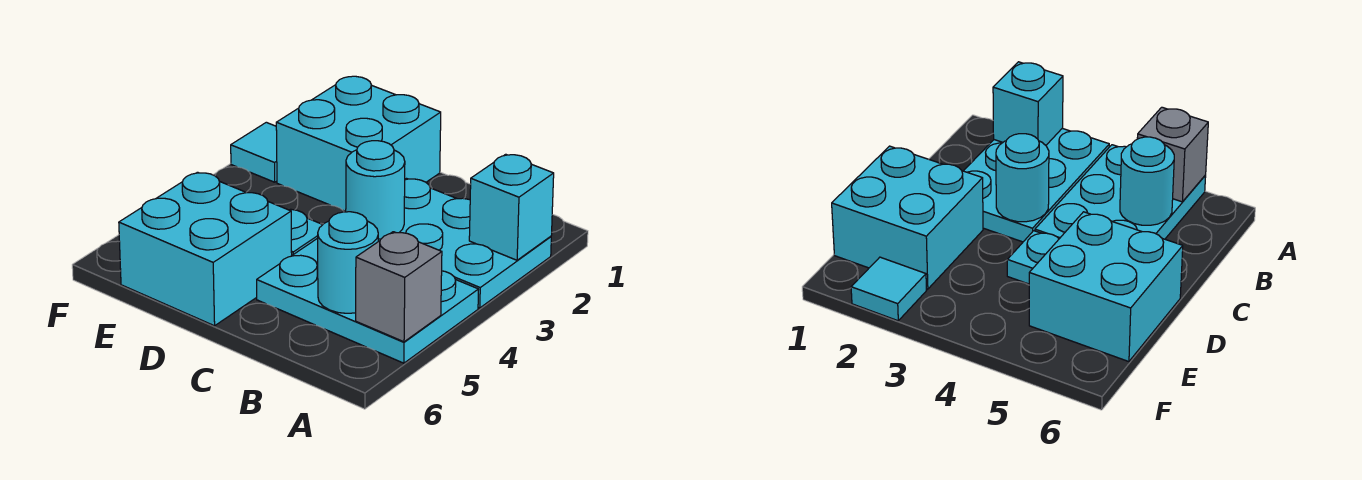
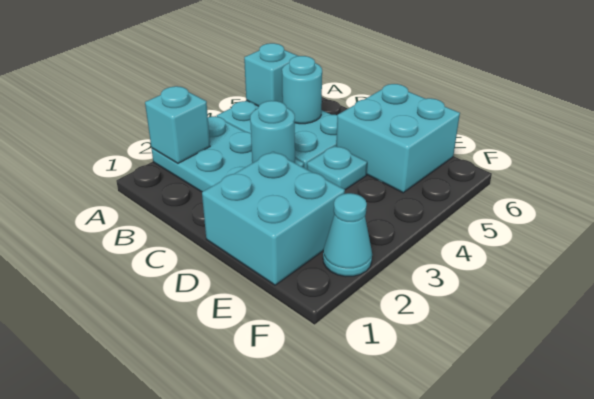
grey brick A5 level 2 -> cyan brick A5 level 2
cyan tile F2 level 1 -> cyan cone F2 level 1

